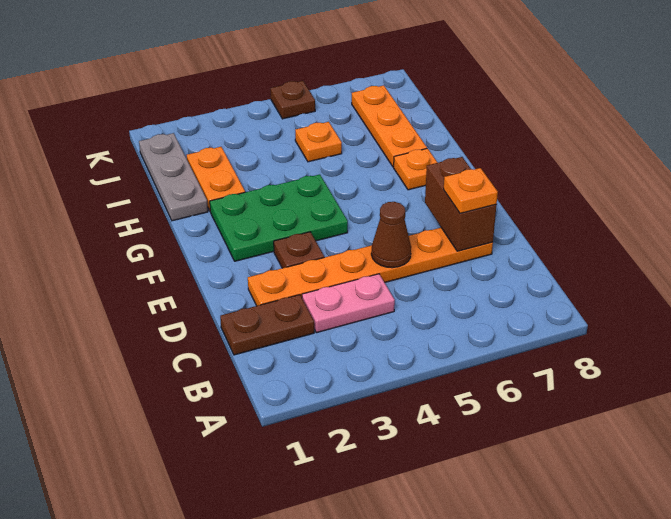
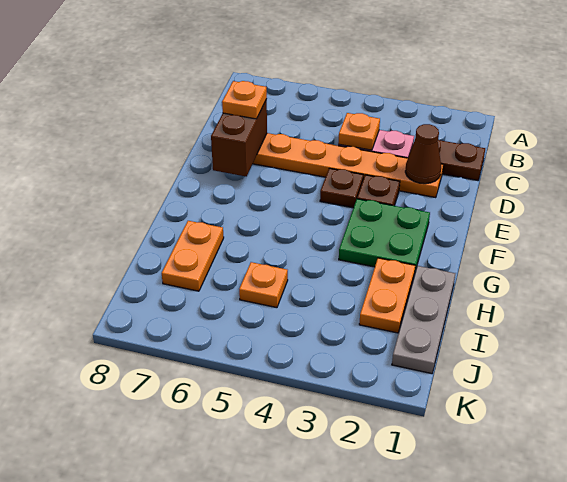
brown cone D5 level 2 -> brown cone D2 level 2
green plate F2:G4 level 1 -> green plate F2:G3 level 1
orange plate G7 level 1 -> orange plate C4 level 2
orange plate H7:J7 level 1 -> orange plate H7:I7 level 1
brown plate K5 level 1 -> brown plate E4 level 1

